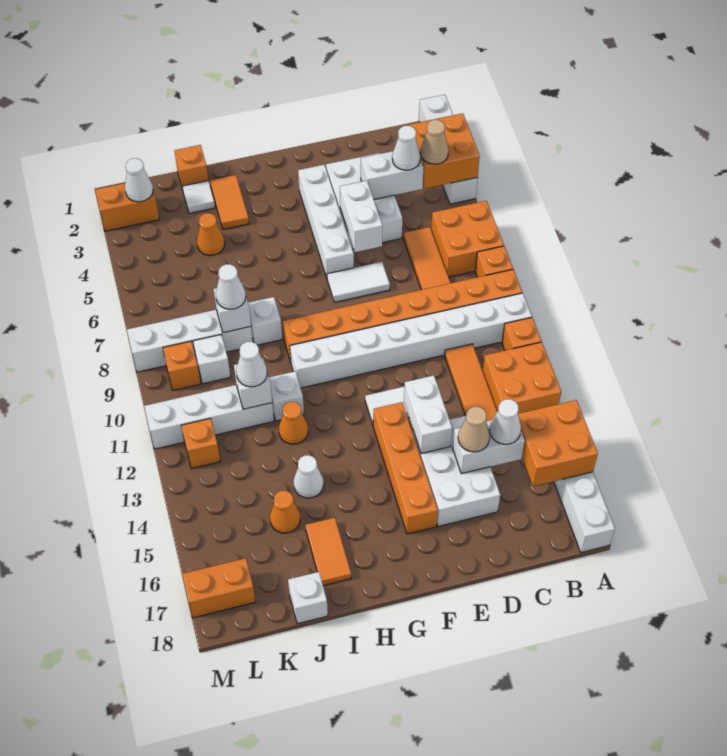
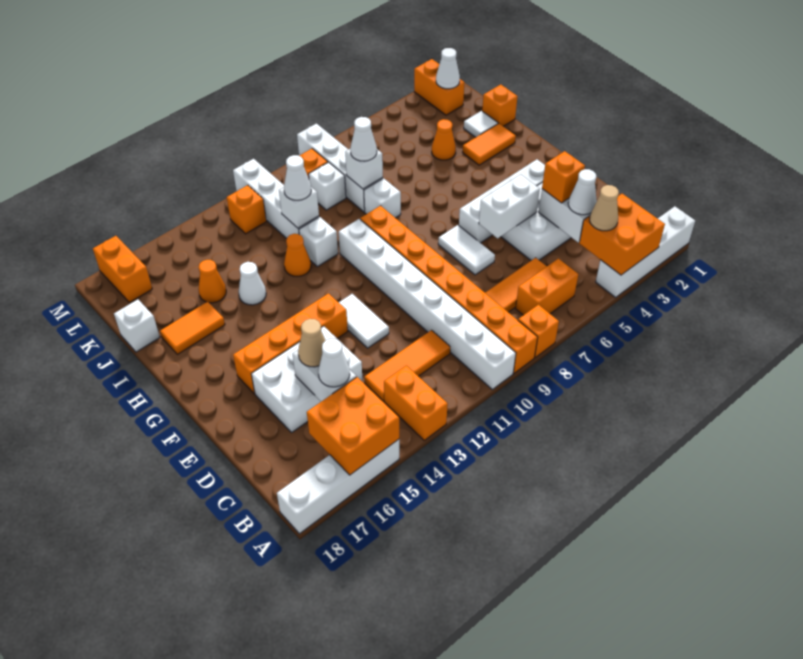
orange brick A6:B7 level 1 -> orange brick B6:B7 level 1
orange brick A11 level 1 -> orange brick D4 level 3
orange brick A12:B13 level 1 -> orange brick A13:B13 level 1
white brick E13:E14 level 2 -> none

